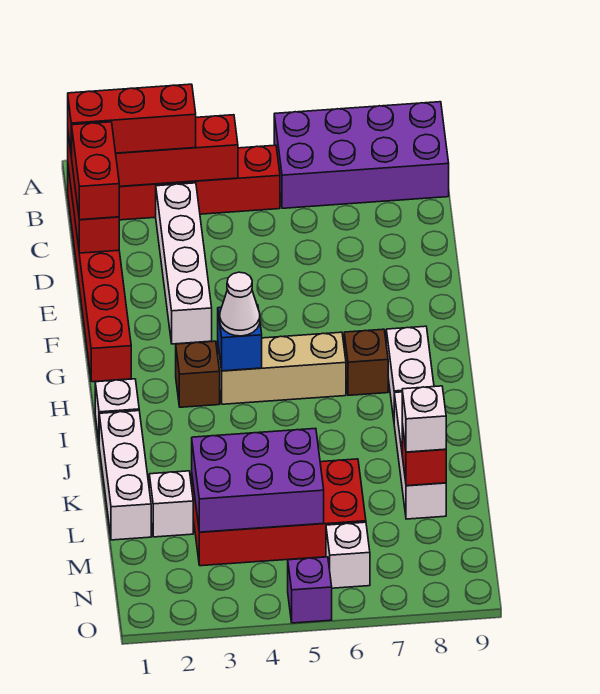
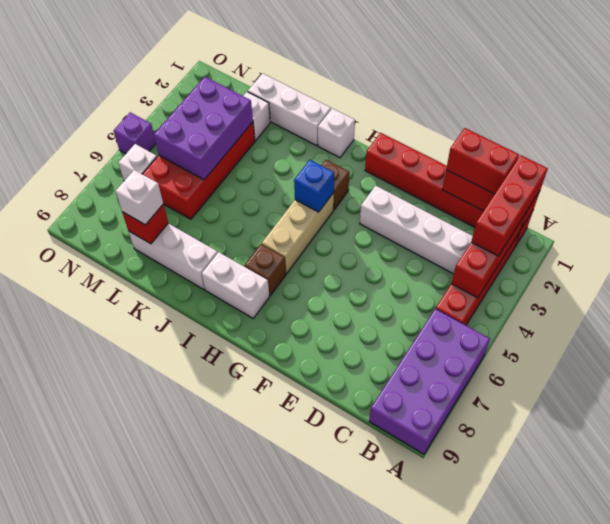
white cone H4 level 3 -> none

